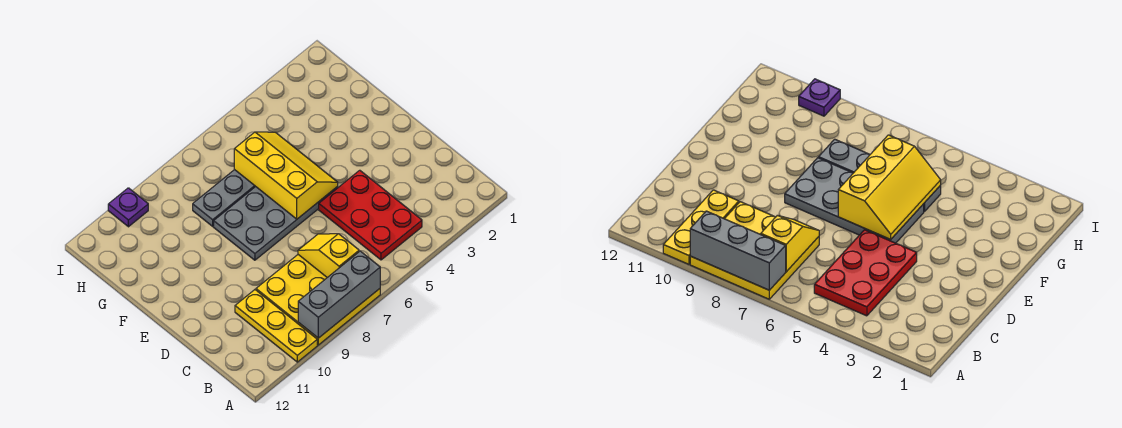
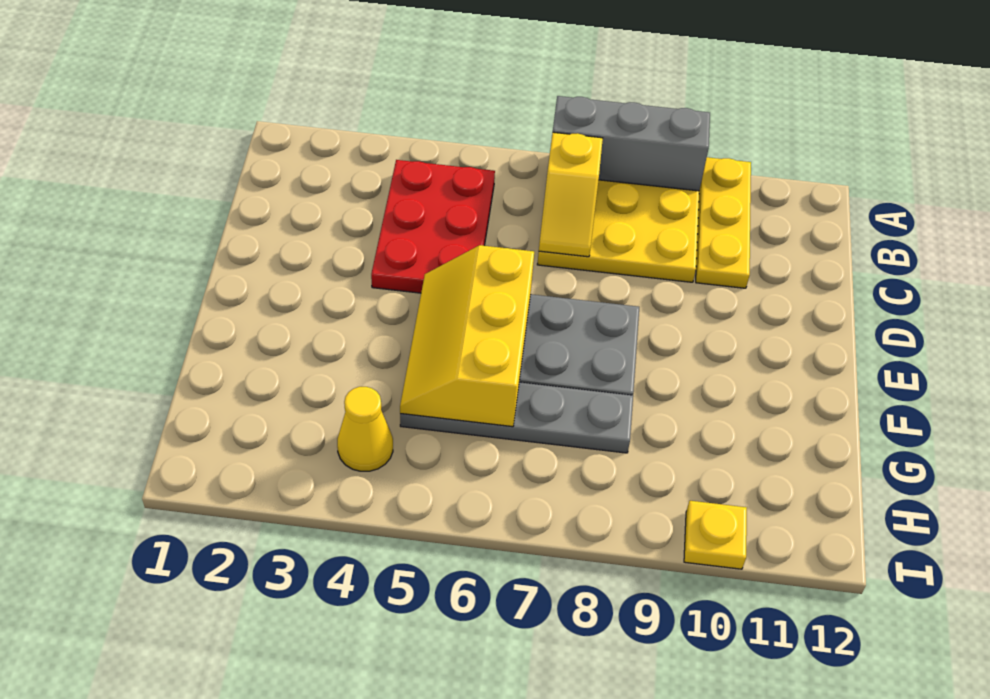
none -> yellow cone H4 level 1
purple plate I10 level 1 -> yellow plate I10 level 1

